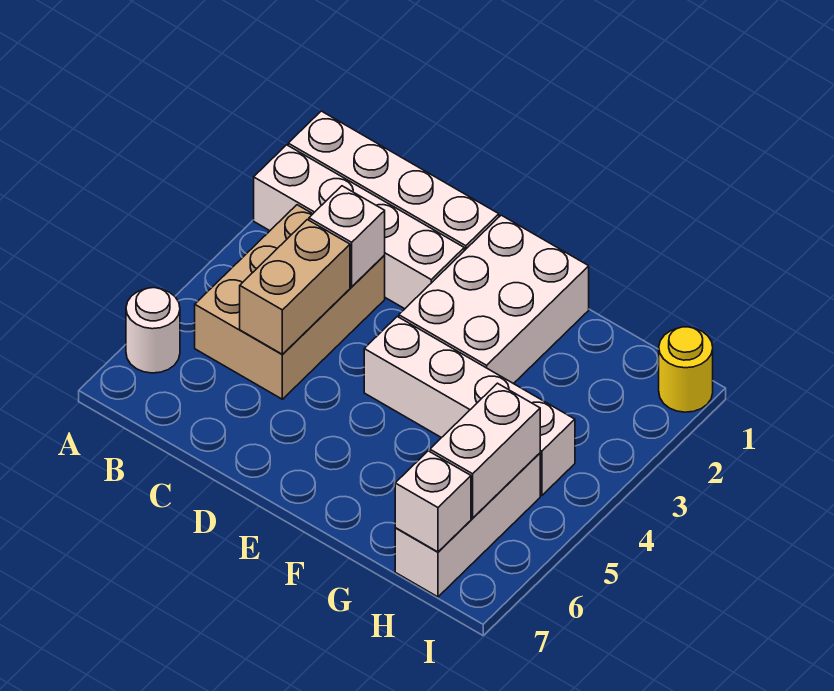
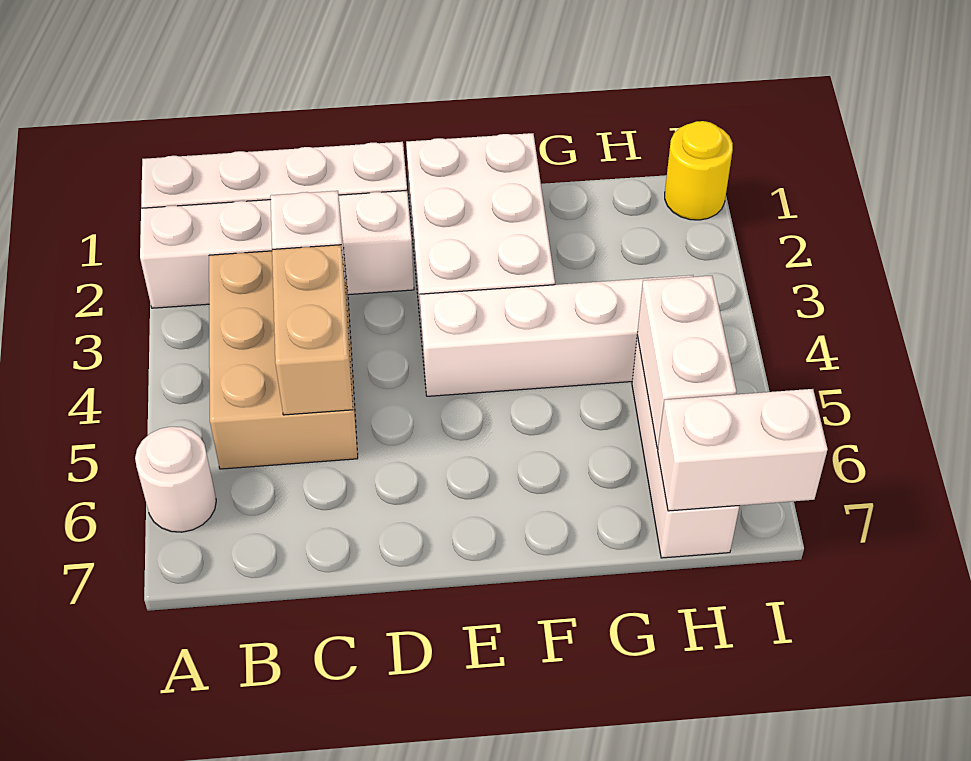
white brick H7 level 2 -> white brick H7:I7 level 2

